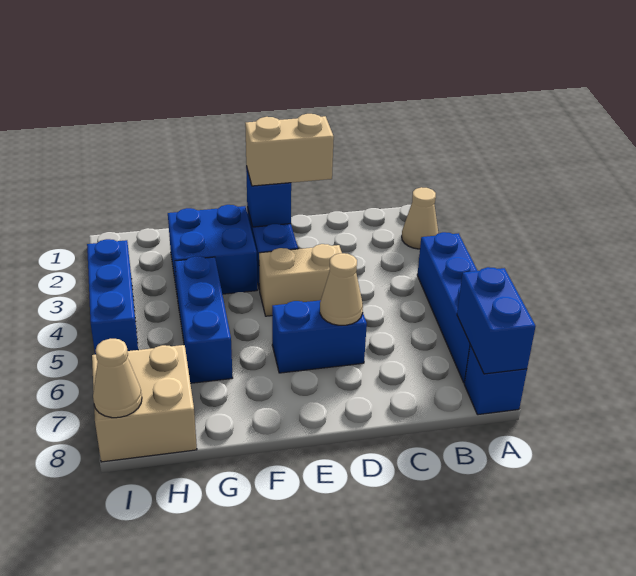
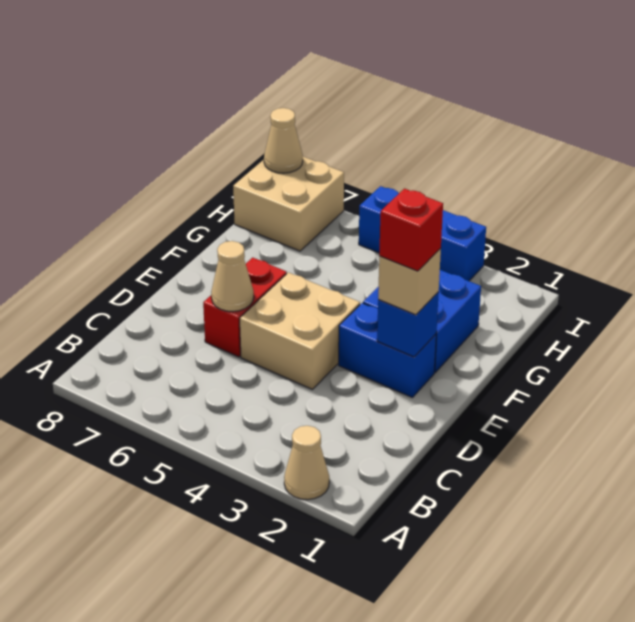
blue brick A4:A7 level 1 -> none
blue brick A7:A8 level 2 -> none
blue brick A8 level 1 -> none
tan brick D2:E2 level 3 -> tan brick E2 level 3
tan brick D4:E4 level 1 -> tan brick D4:E5 level 1
blue brick D6:E6 level 1 -> red brick D6:E6 level 1
none -> red brick E2 level 4
blue brick G4:G6 level 1 -> none

